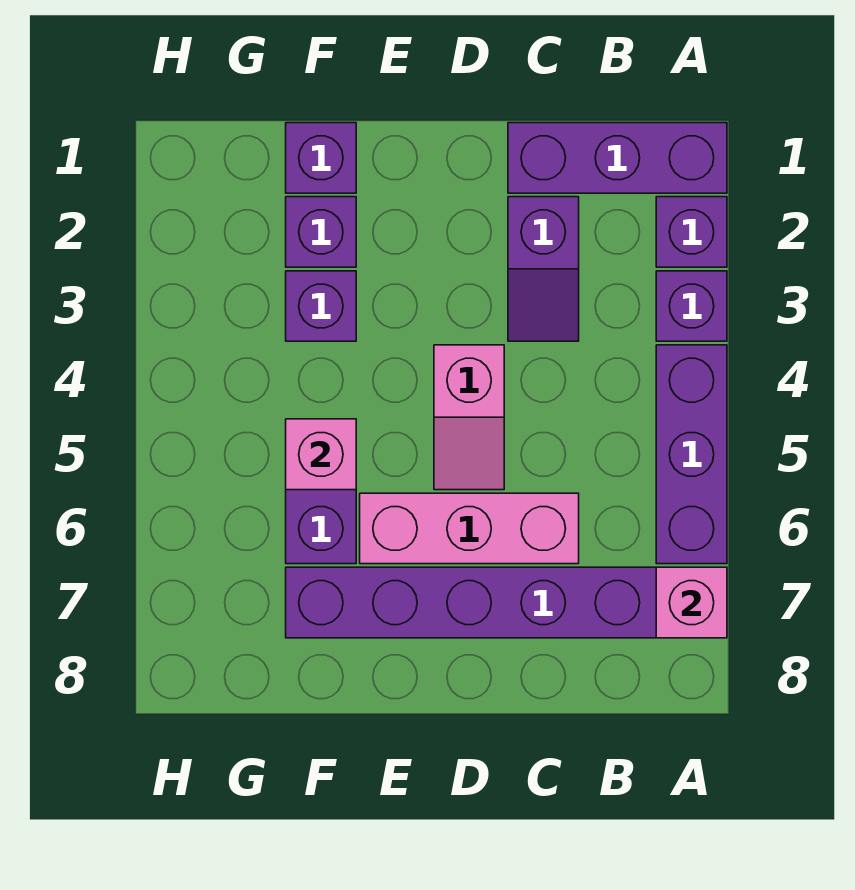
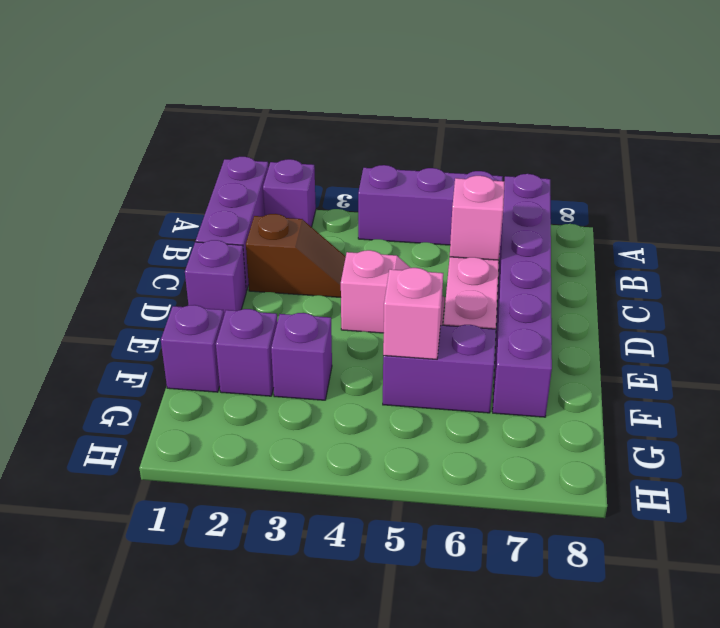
purple brick A3 level 1 -> purple brick D1 level 1
pink brick A7 level 2 -> pink brick C6 level 2
purple slope C2:C3 level 1 top 2 -> brown slope C2:C3 level 1 top 2

